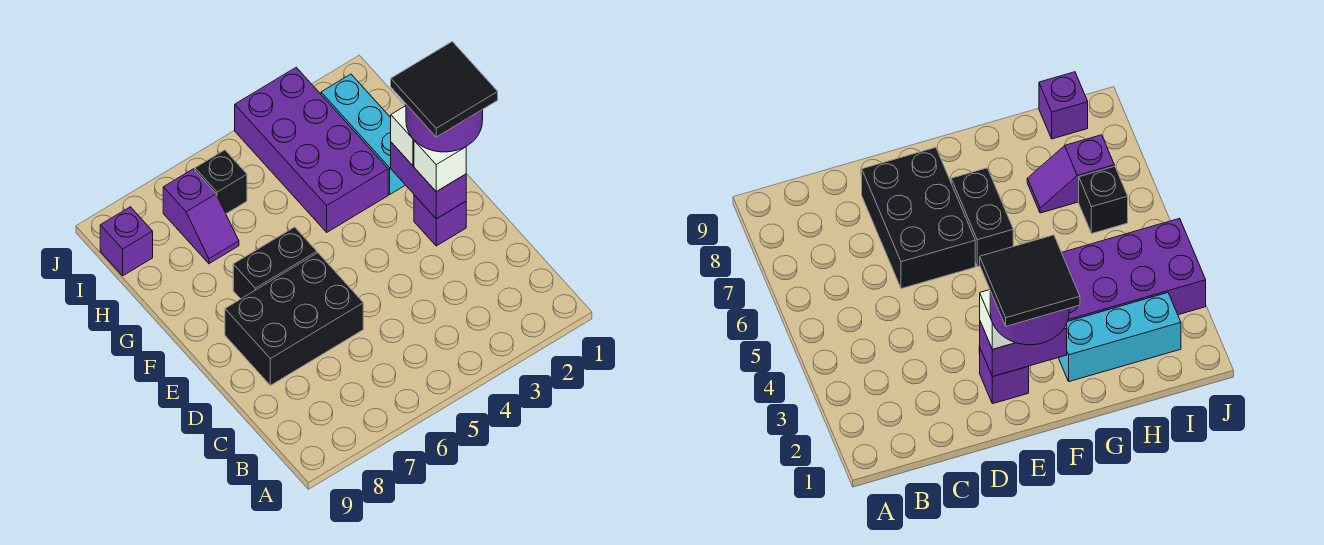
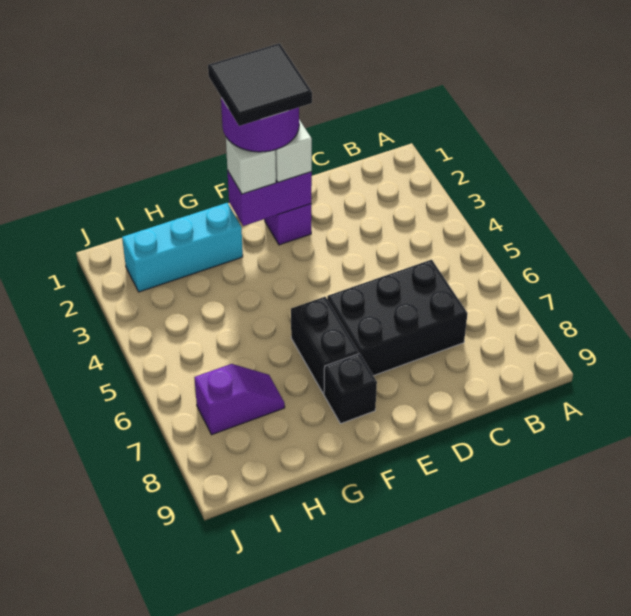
black brick D6:E8 level 1 -> black brick C6:E7 level 1
purple brick G3:J4 level 1 -> none
black brick I6 level 1 -> black brick F8 level 1
purple brick I9 level 1 -> none

